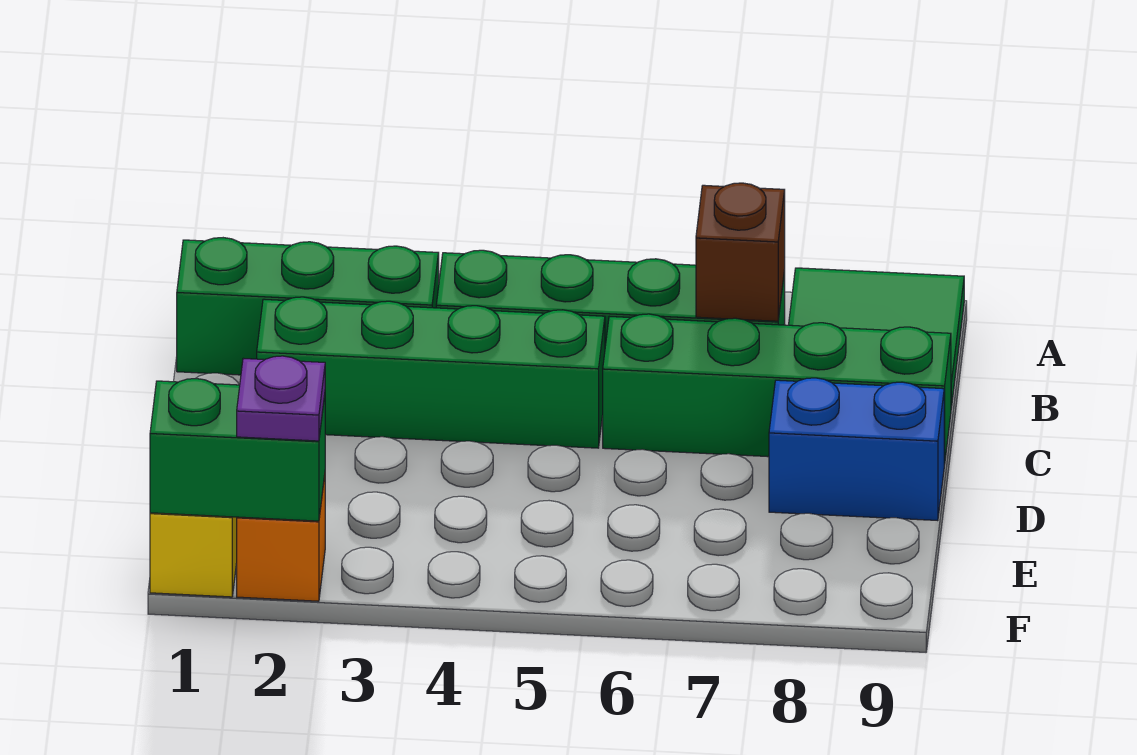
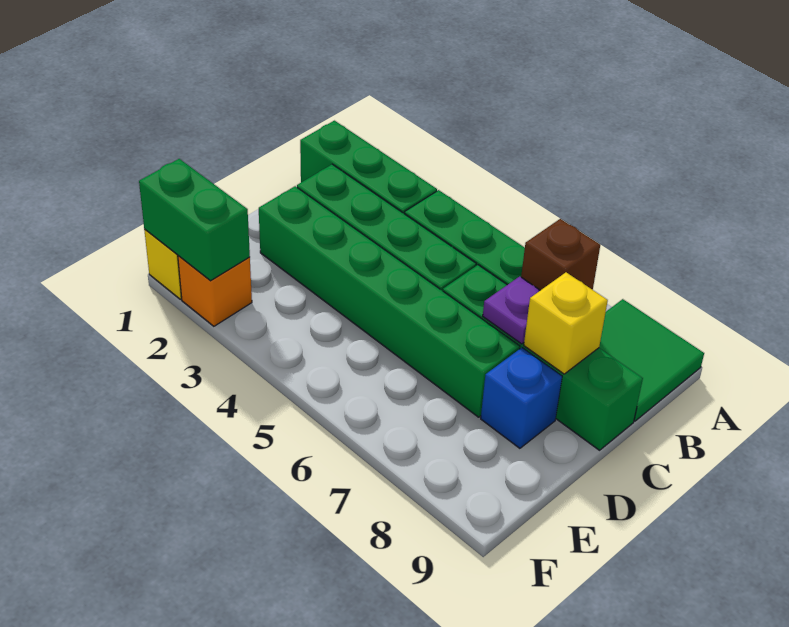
none -> yellow brick C8 level 2
none -> green brick D2:D7 level 1
blue brick D8:D9 level 1 -> blue brick D8 level 1
purple plate F2 level 3 -> purple plate C7 level 2

